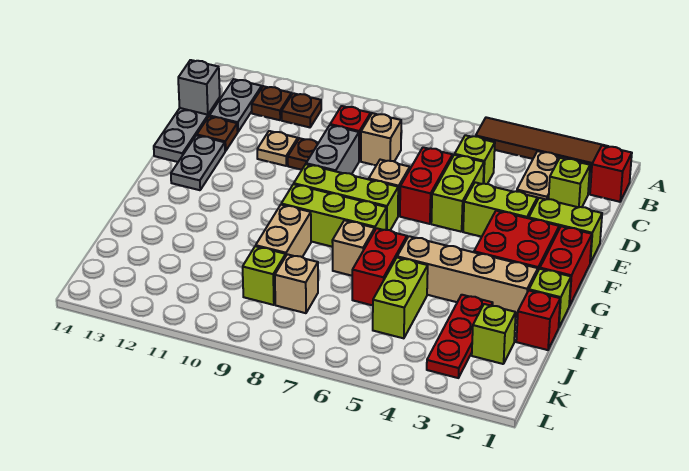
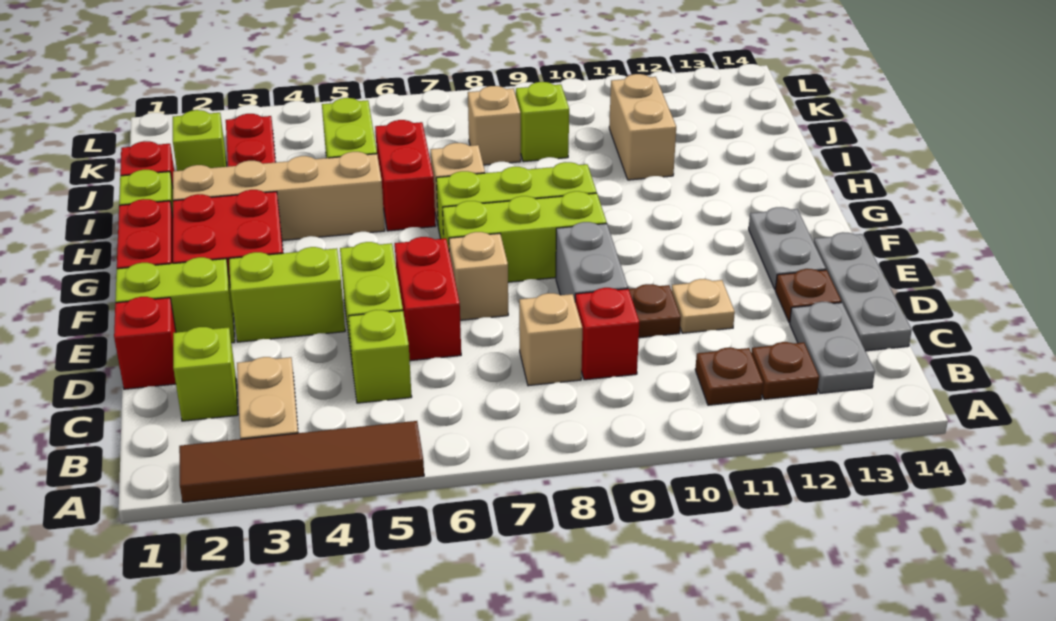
red brick B1 level 1 -> red brick D1 level 1
grey brick C14 level 2 -> none
tan brick H9:I9 level 1 -> tan brick I11:J11 level 1

